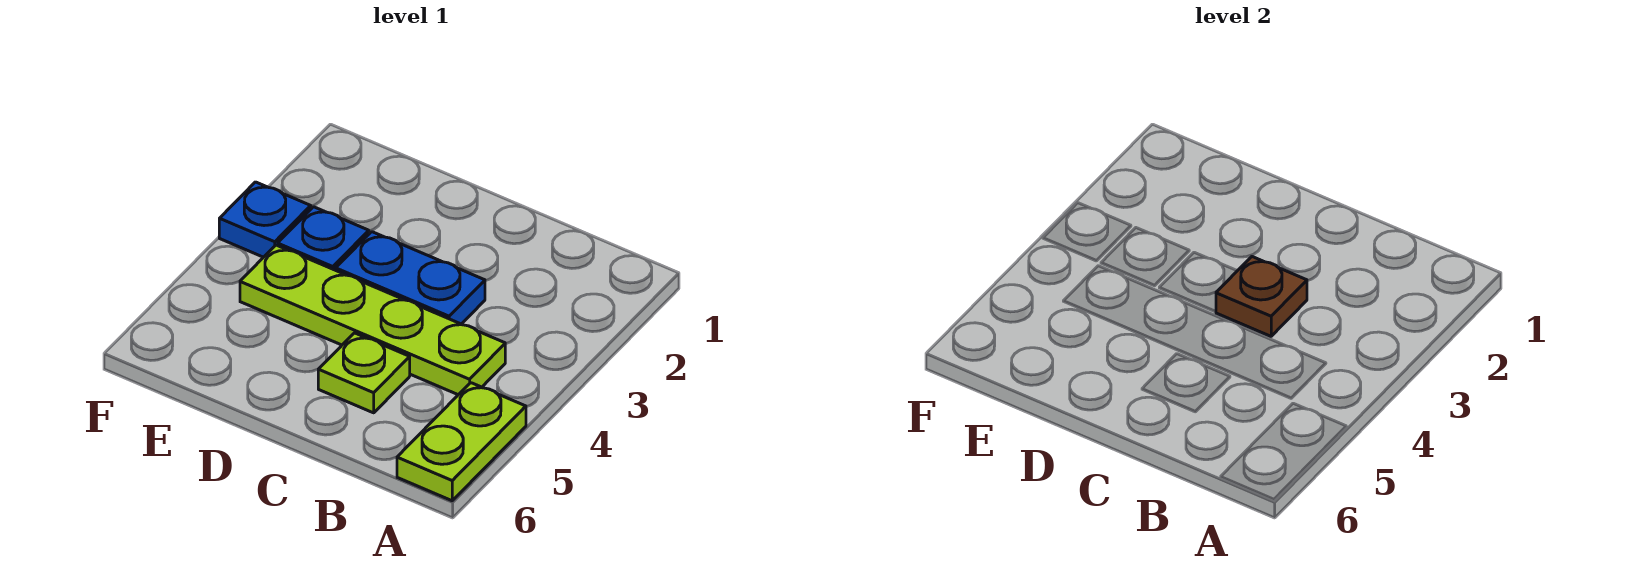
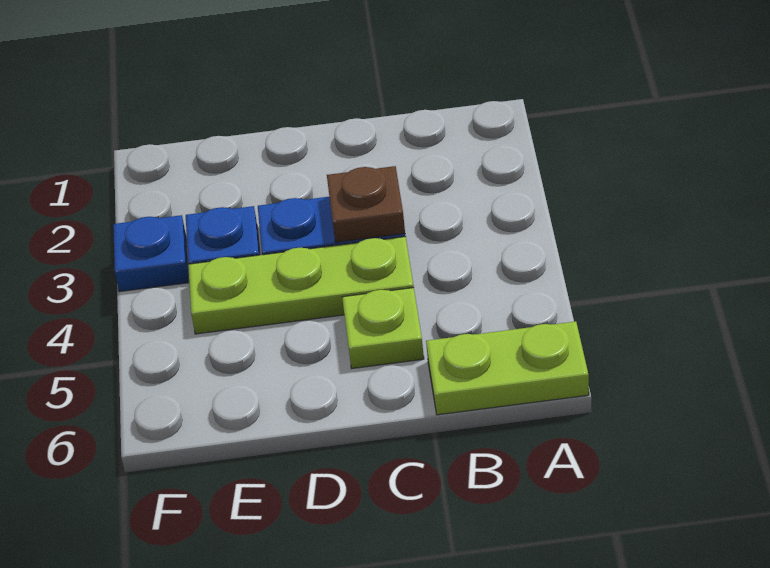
lime plate A5:A6 level 1 -> lime plate A6:B6 level 1
lime plate B4:E4 level 1 -> lime plate C4:E4 level 1

